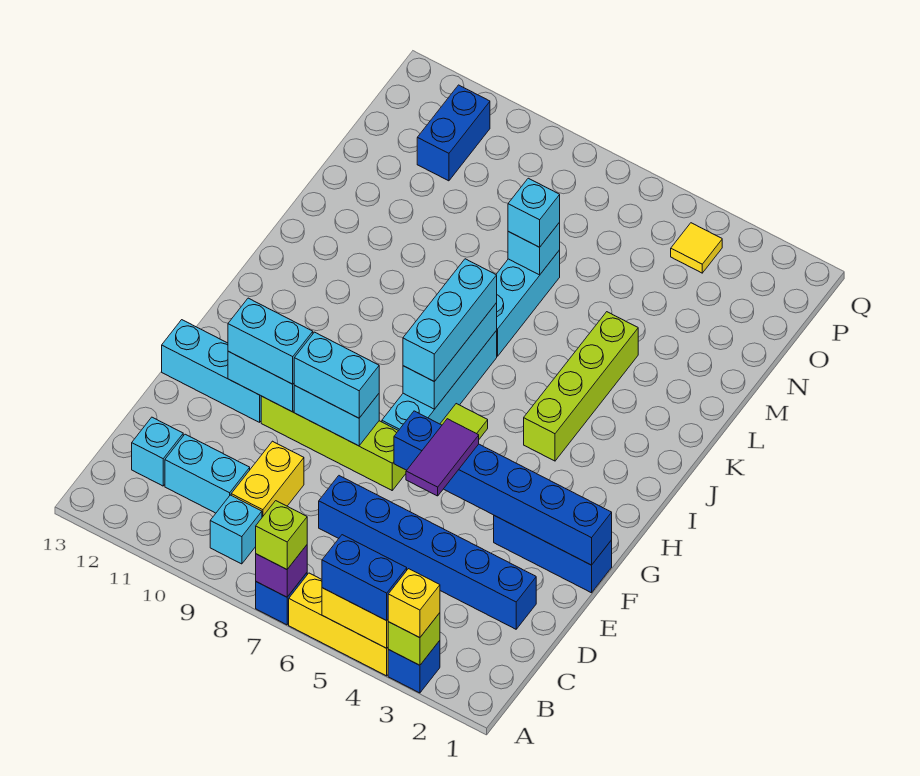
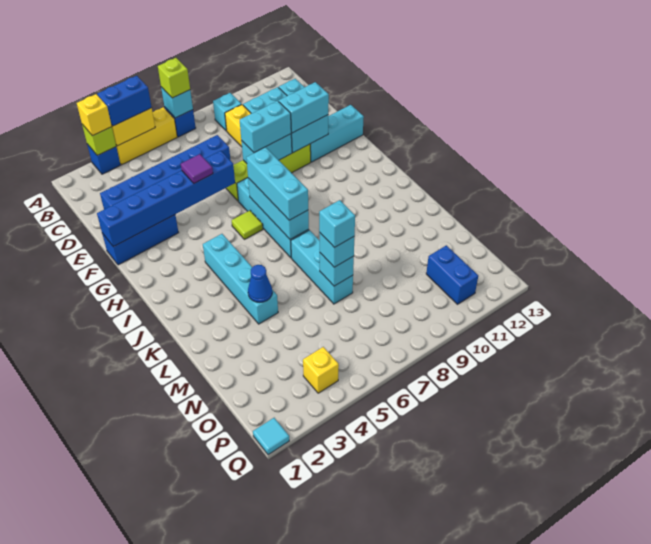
purple brick A7 level 2 -> cyan brick A7 level 2
purple tile E5:F5 level 3 -> purple tile F5 level 3
lime brick I4:L4 level 1 -> cyan brick I4:L4 level 1
none -> blue cone L4 level 2
none -> cyan brick M7 level 4
yellow tile P4 level 1 -> yellow brick P4 level 1
none -> cyan tile Q1 level 1

